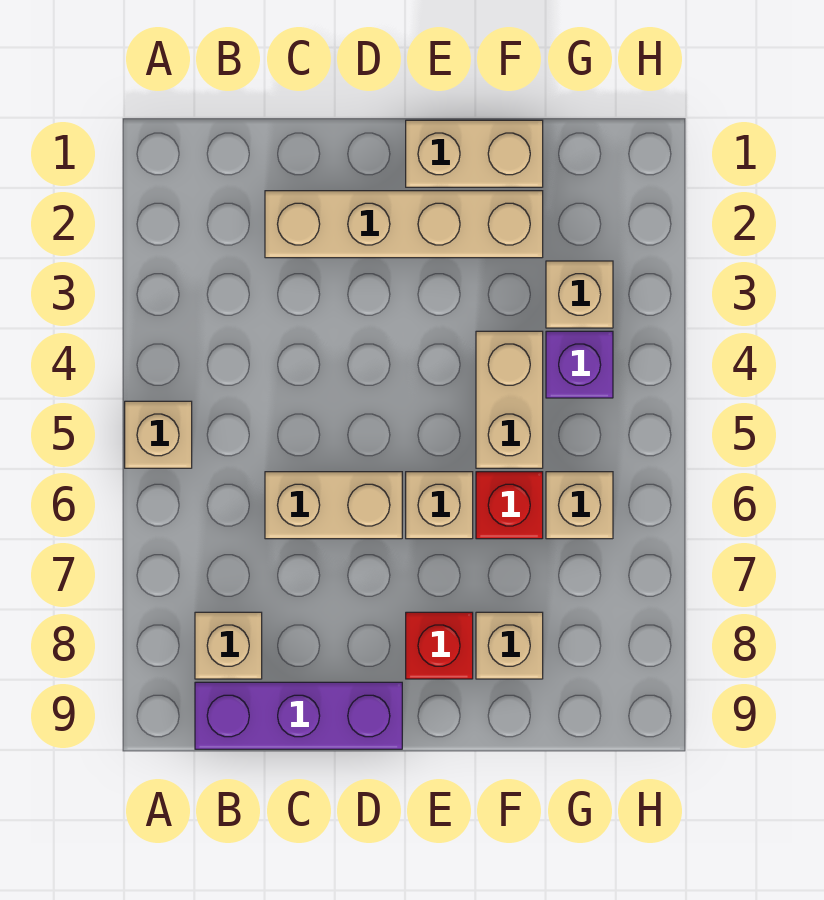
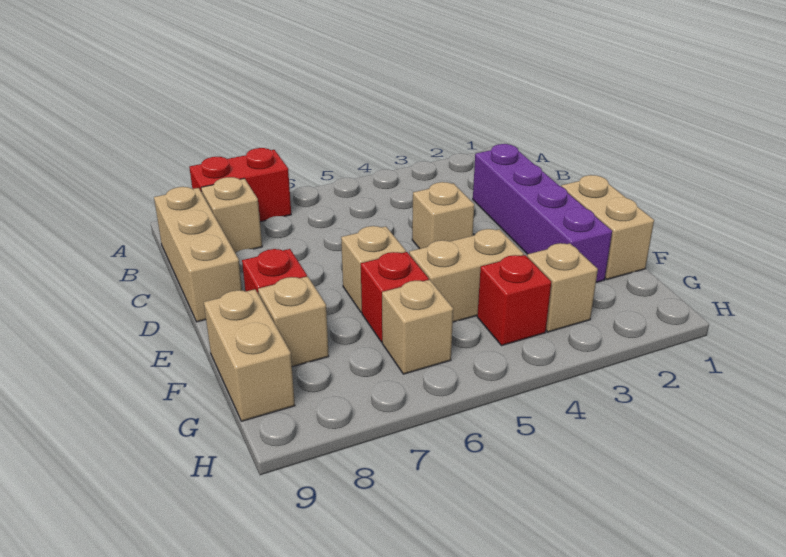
tan brick A5 level 1 -> tan brick D4 level 1
none -> red brick A7:A8 level 1
purple brick B9:D9 level 1 -> tan brick B9:D9 level 1
tan brick C2:F2 level 1 -> purple brick C2:F2 level 1
tan brick C6:D6 level 1 -> tan brick F9:G9 level 1
purple brick G4 level 1 -> red brick G4 level 1

